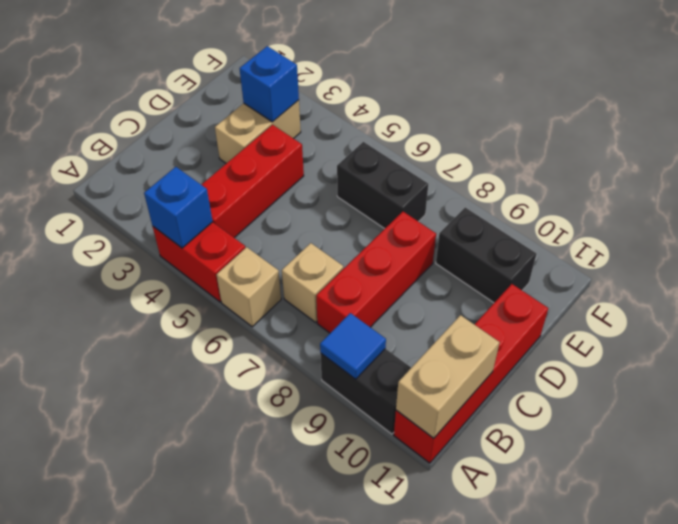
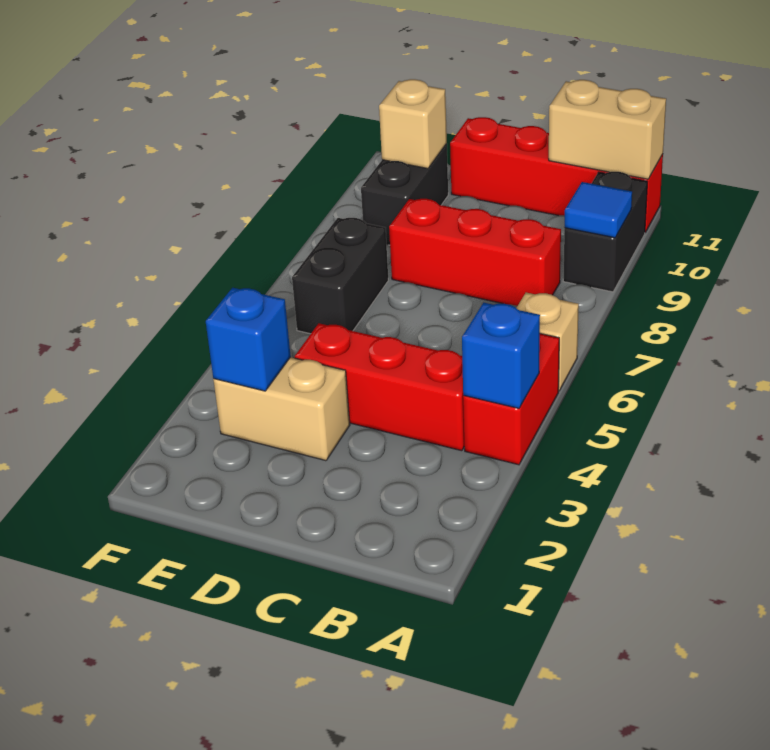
tan brick B7 level 1 -> tan brick E10 level 2

